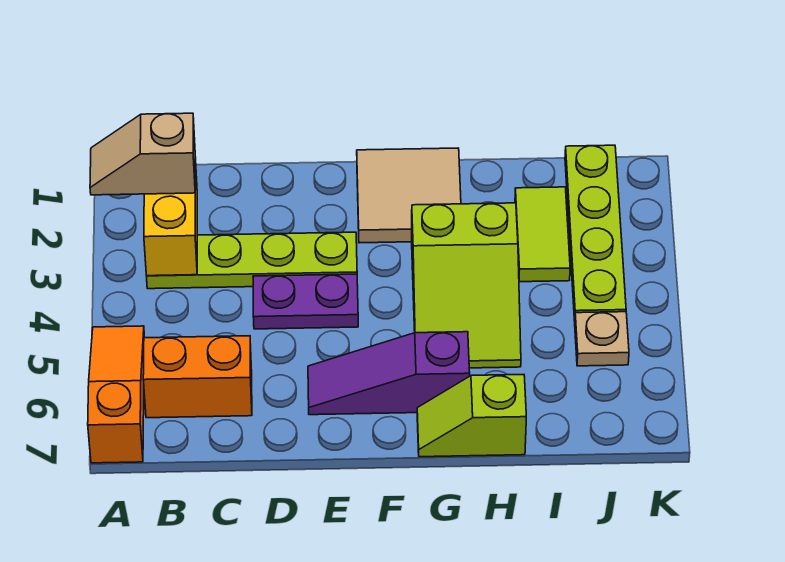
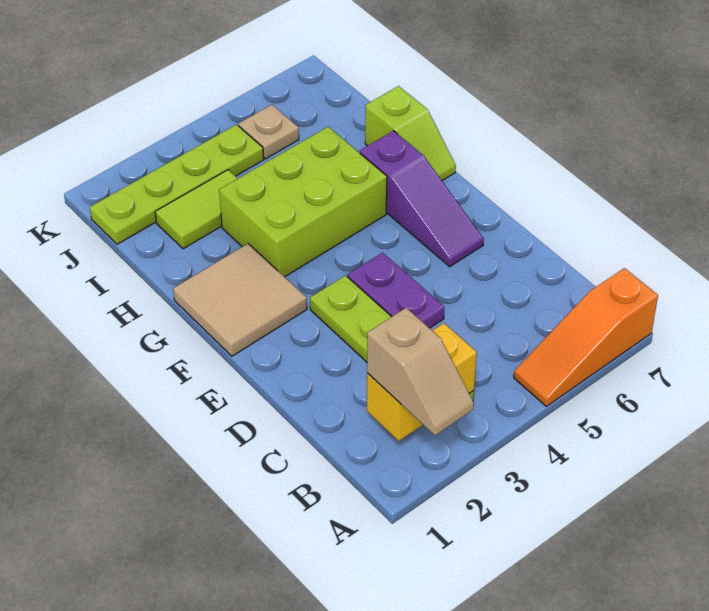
orange brick B6:C6 level 1 -> none
lime slope G3:H5 level 1 top 3 -> lime brick G3:H5 level 1

